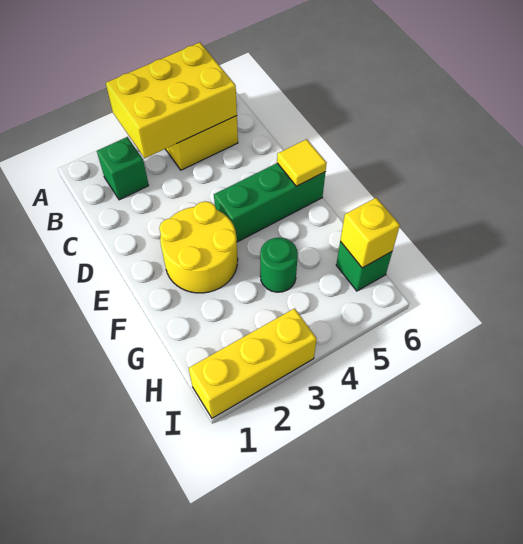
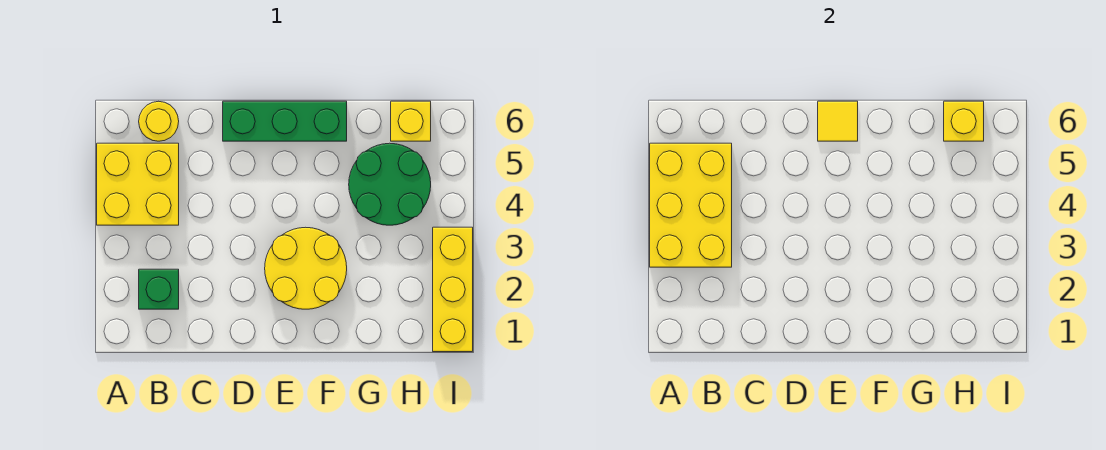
none -> yellow round brick B6 level 1
green brick E4:E6 level 1 -> green brick D6:F6 level 1
green round brick G4 level 1 -> green round brick G4:H5 level 1
green brick H6 level 1 -> yellow brick H6 level 1

